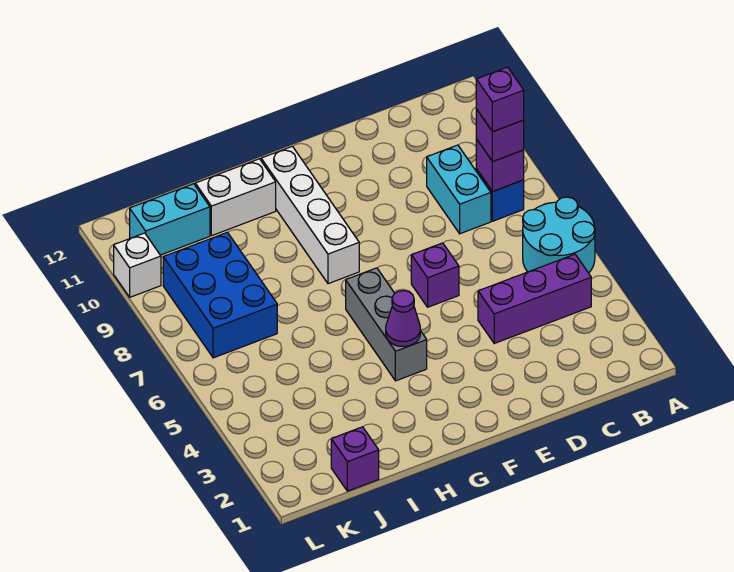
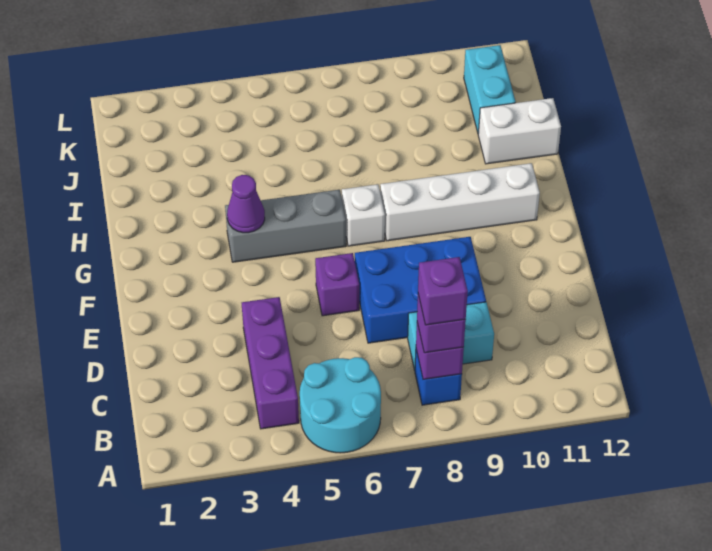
white brick H11:I11 level 1 -> white brick I11:I12 level 1
purple brick J1 level 1 -> none
blue brick J7:K9 level 1 -> blue brick D7:E9 level 1
white brick L10 level 1 -> white brick G7 level 1

